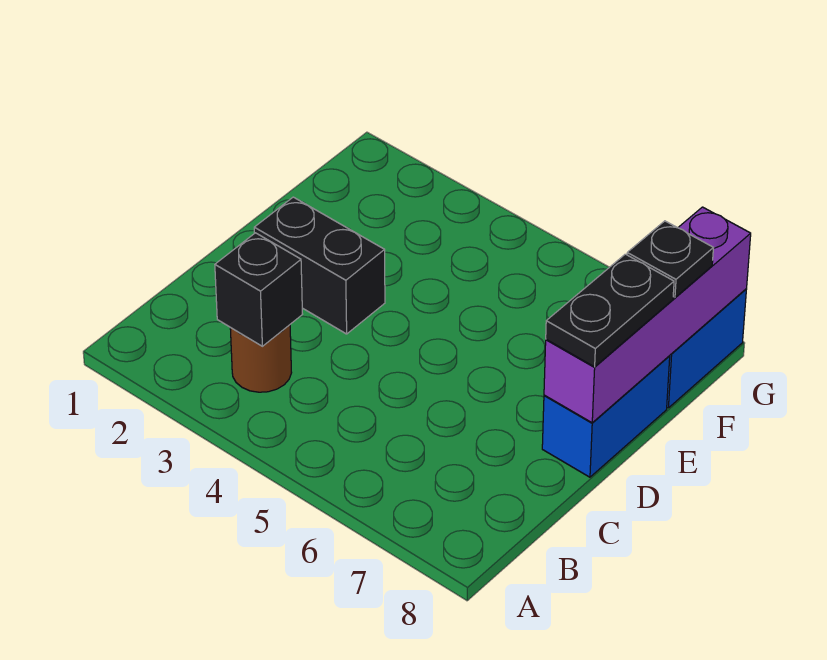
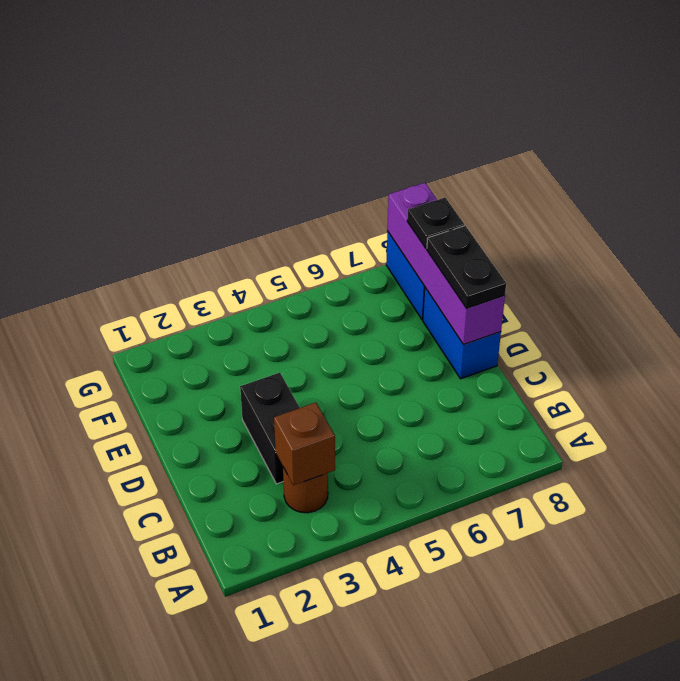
black brick B3 level 2 -> brown brick B3 level 2
black brick D2:D3 level 1 -> black brick C3:D3 level 1

